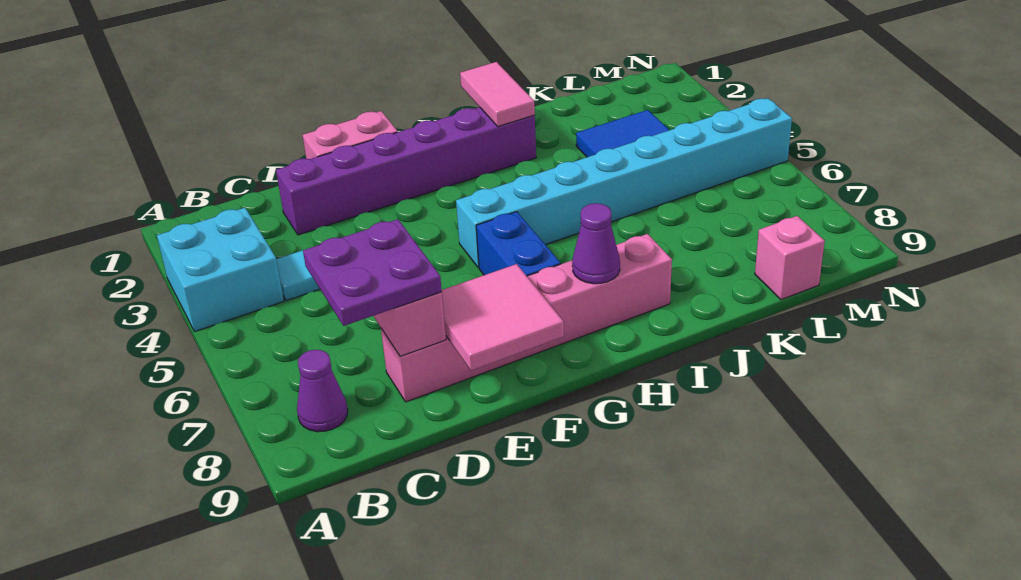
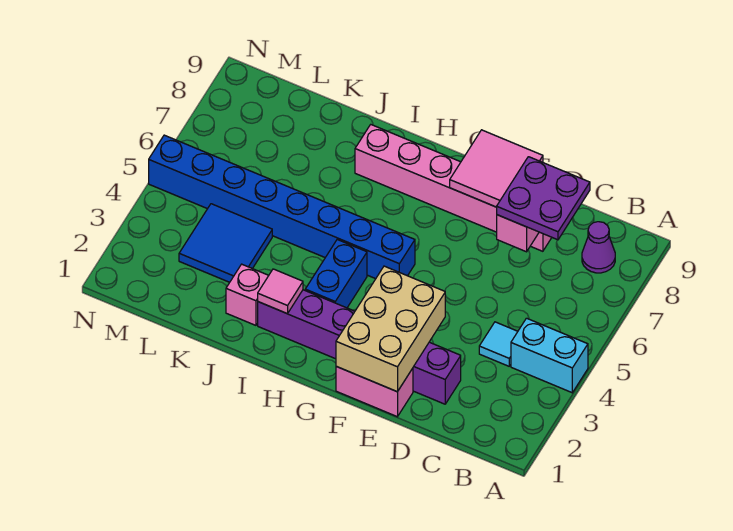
cyan brick A3:B4 level 1 -> cyan brick A4:B4 level 1
none -> tan brick E1:F3 level 2
cyan brick G5:N5 level 1 -> blue brick G5:N5 level 1
blue brick G6:G7 level 1 -> blue brick H3:H4 level 1
purple cone H8 level 2 -> none
pink tile I1:I2 level 2 -> pink tile I2 level 2
pink brick L9 level 1 -> pink brick J2 level 1

